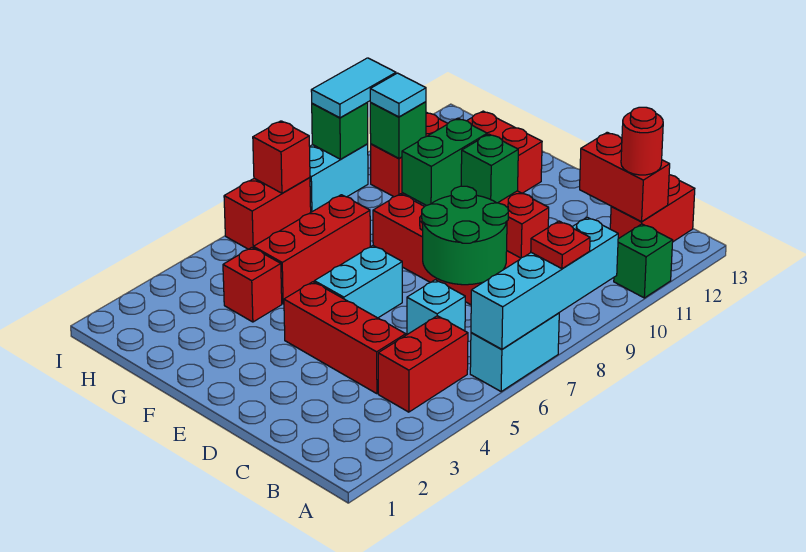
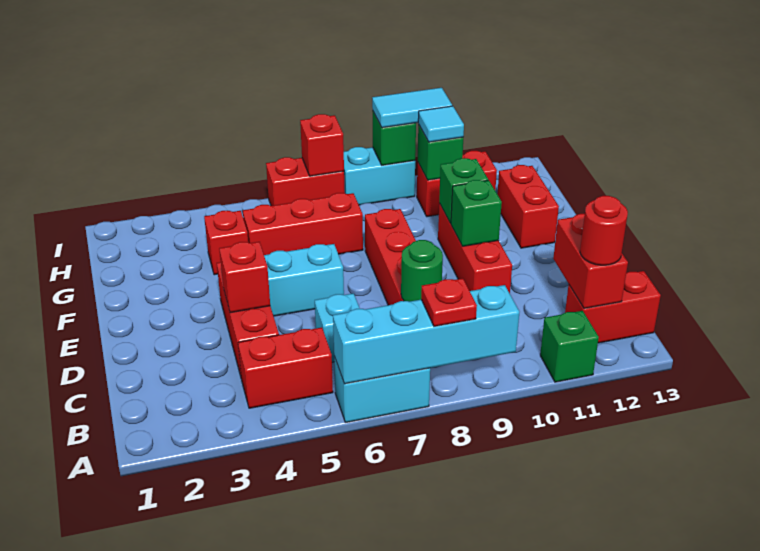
green round brick C7:D8 level 2 -> green round brick C8 level 2
none -> red brick D4 level 2
green brick F9:F10 level 2 -> green brick F10 level 2

